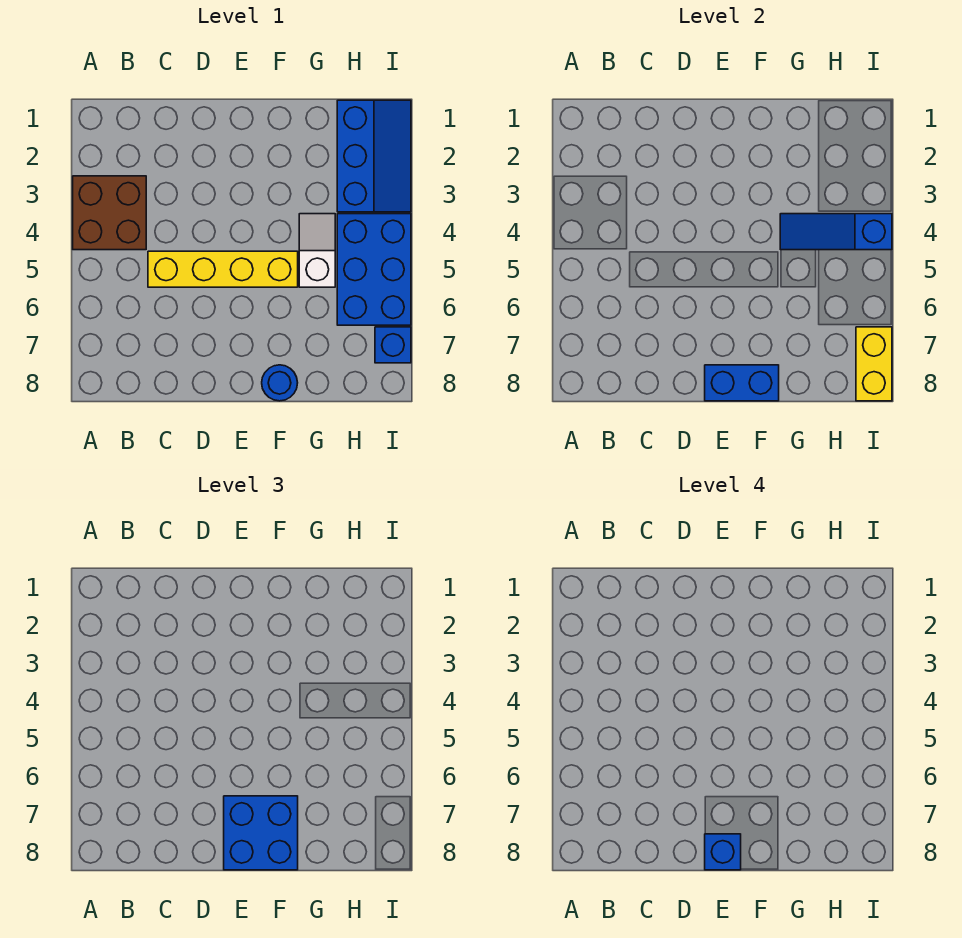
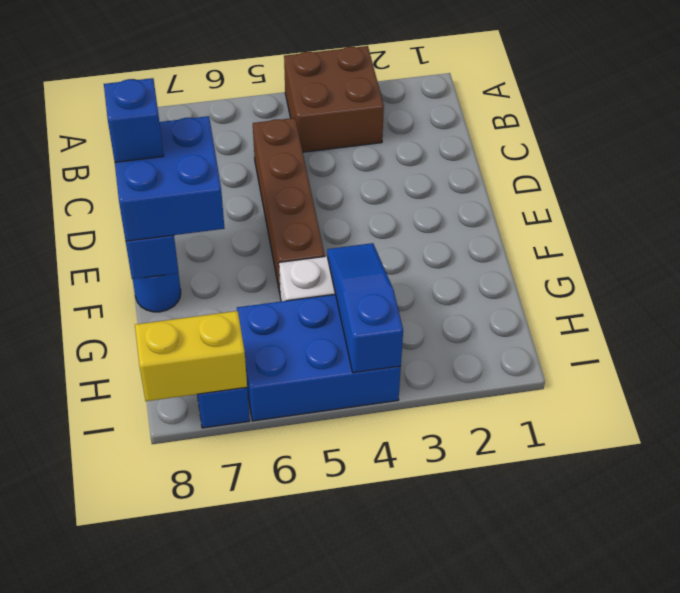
yellow brick C5:F5 level 1 -> brown brick C5:F5 level 1
blue slope H1:I3 level 1 top H -> none

